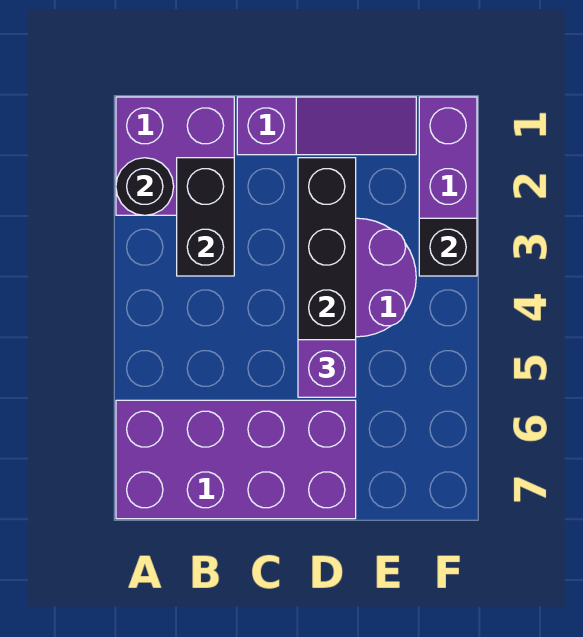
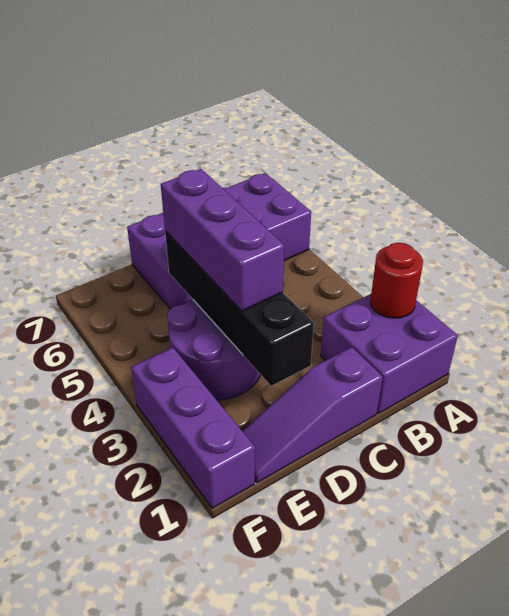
black round brick A2 level 2 -> red round brick A2 level 2
black brick B2:B3 level 2 -> none
purple brick D5 level 3 -> purple brick D3:D5 level 3
black brick F3 level 2 -> none

